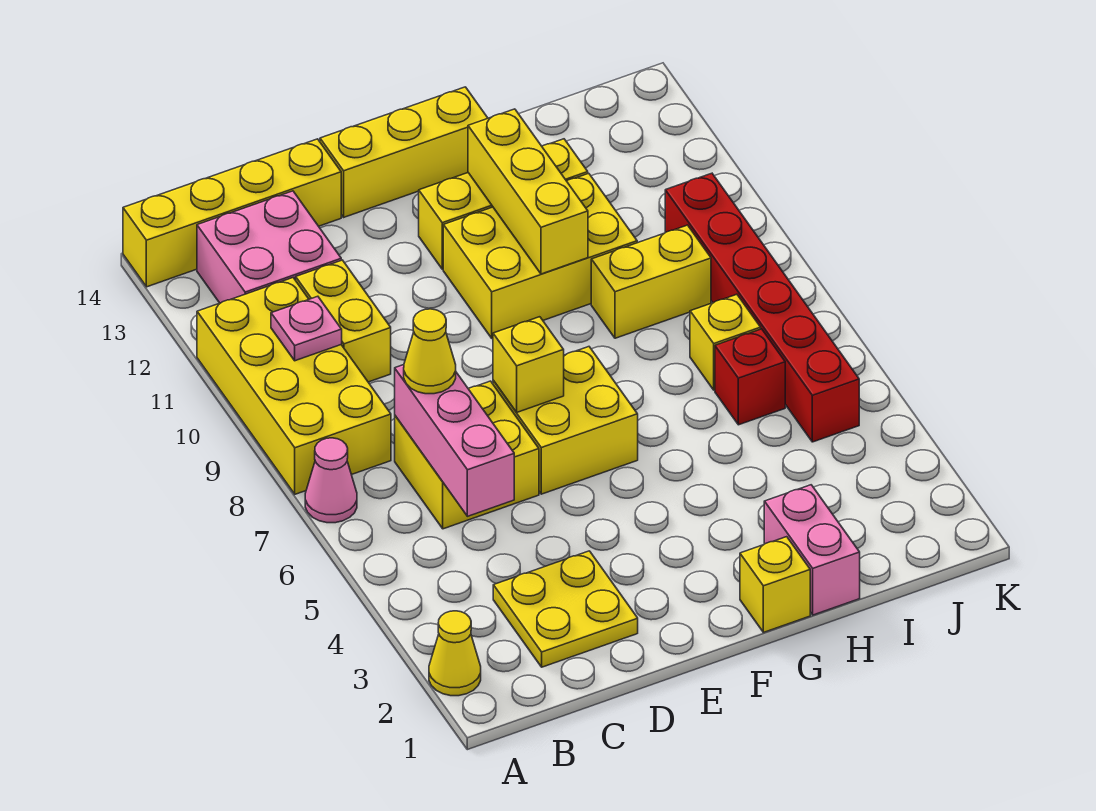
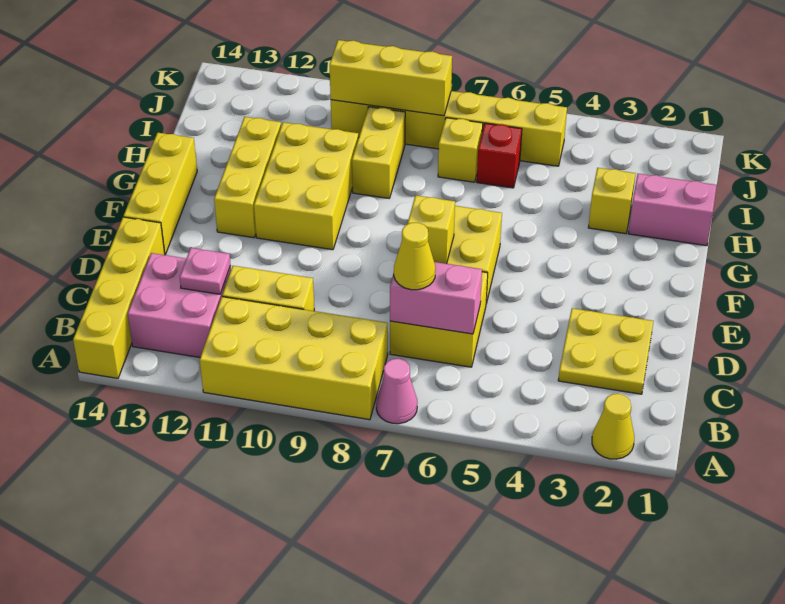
pink plate B10 level 2 -> pink plate C12 level 2
pink brick C5:C7 level 2 -> pink brick C6:C7 level 2
yellow brick G1 level 1 -> yellow brick H3 level 1
yellow brick G10:G12 level 2 -> yellow brick J8:J10 level 2
red brick J5:J10 level 1 -> yellow brick J5:J10 level 1

